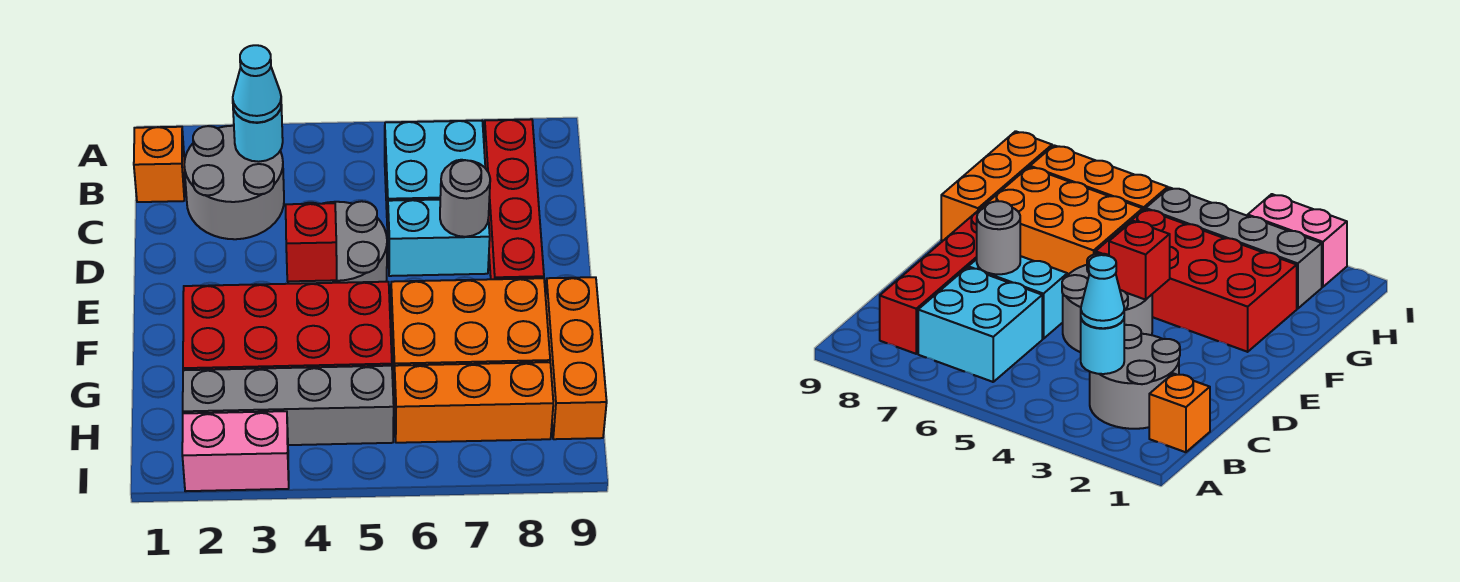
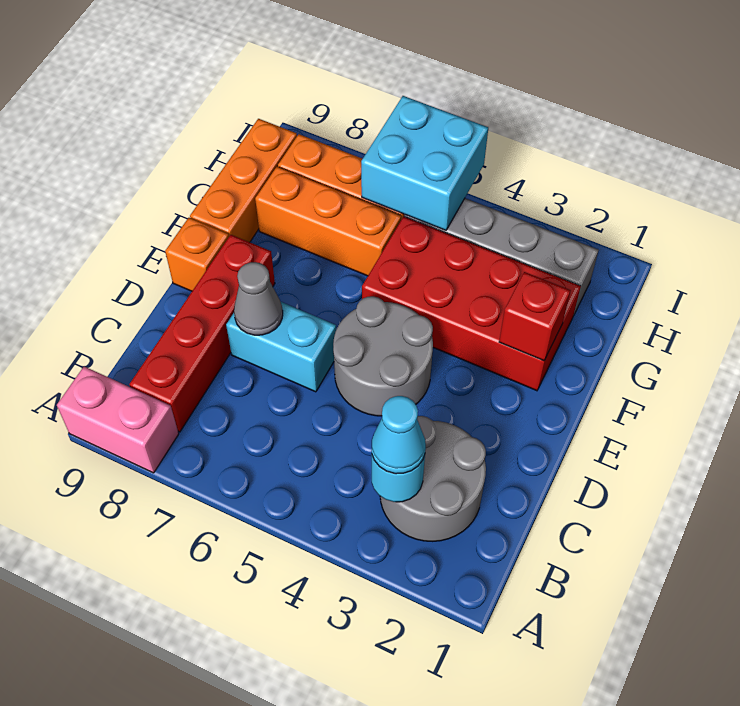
orange brick B1 level 1 -> orange brick E9 level 1
cyan brick B6:C7 level 1 -> cyan brick H5:I6 level 2
grey round brick D7 level 2 -> grey cone D7 level 2
red brick E4 level 2 -> red brick F2 level 2
orange brick F6:G8 level 1 -> orange brick G6:G8 level 1
pink brick I2:I3 level 1 -> pink brick A8:A9 level 1

